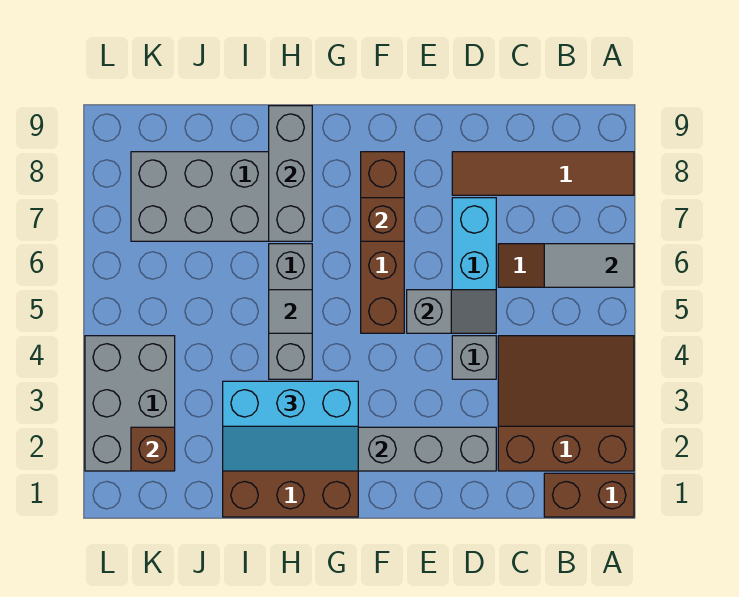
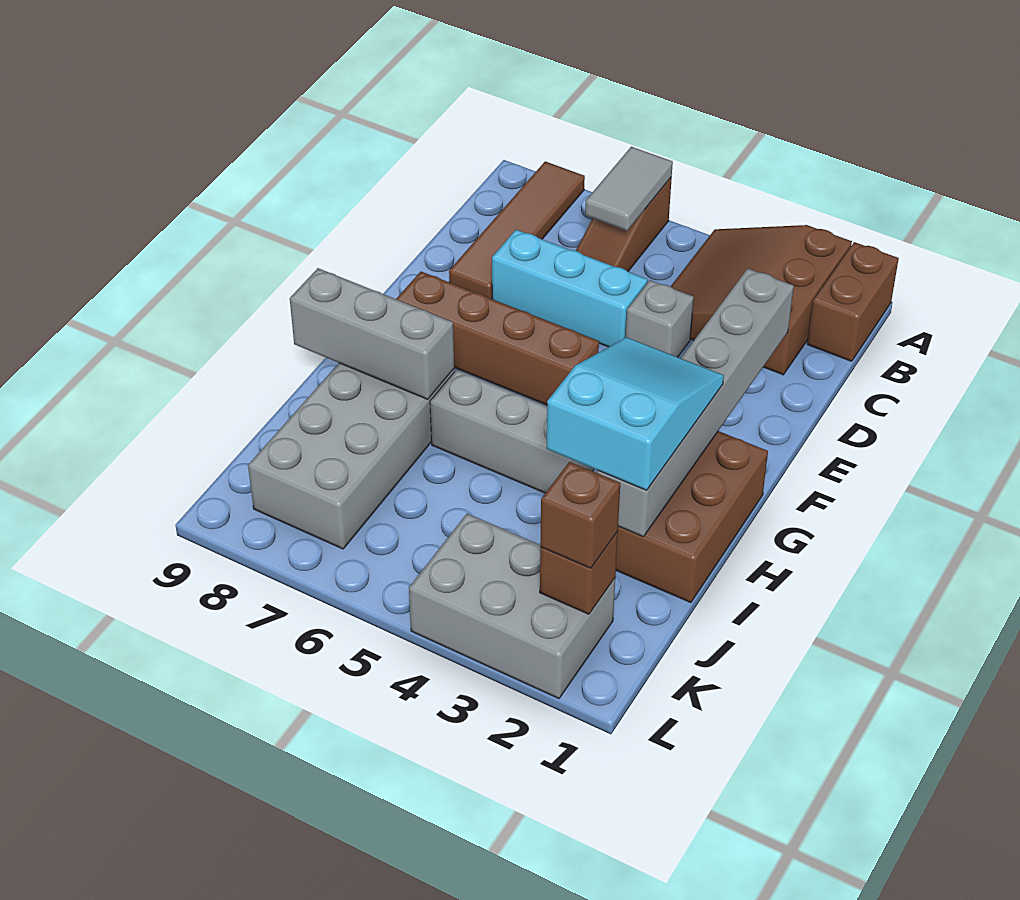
grey slope D5:E5 level 2 top E -> none
brown brick F7 level 2 -> brown brick K2 level 3
cyan slope G2:I3 level 3 top 3 -> cyan slope G2:I3 level 3 top I
grey tile H5 level 2 -> none

